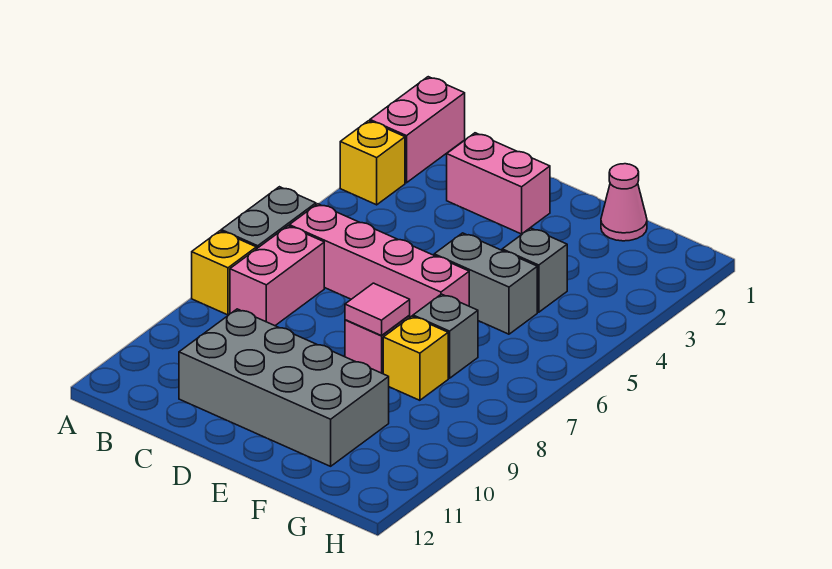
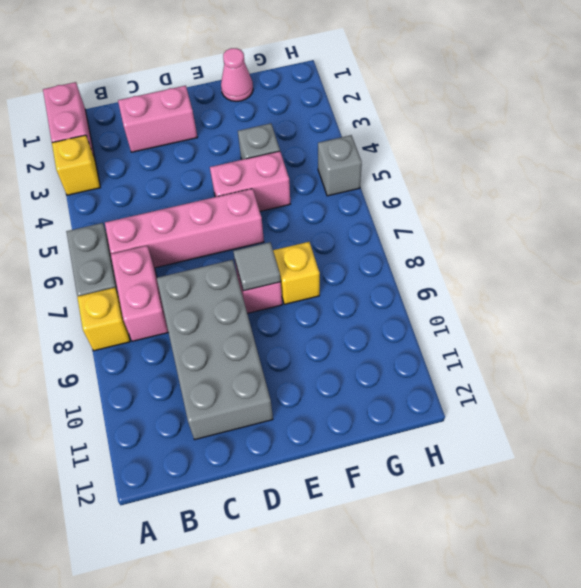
grey brick C10:F11 level 1 -> grey brick C8:D11 level 1
grey brick E5:F5 level 1 -> pink brick E5:F5 level 1
pink tile E8 level 2 -> grey tile E8 level 2
grey brick F7 level 1 -> grey brick H5 level 1

